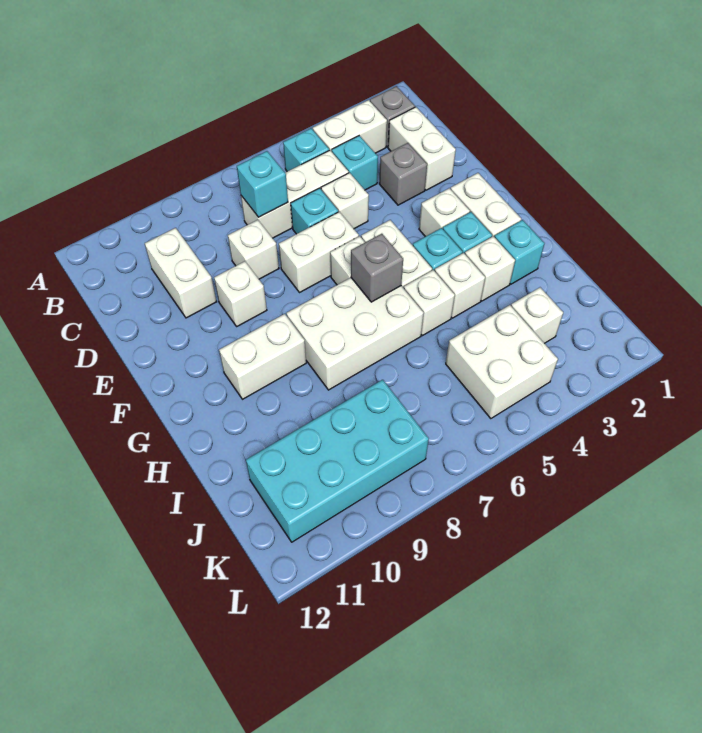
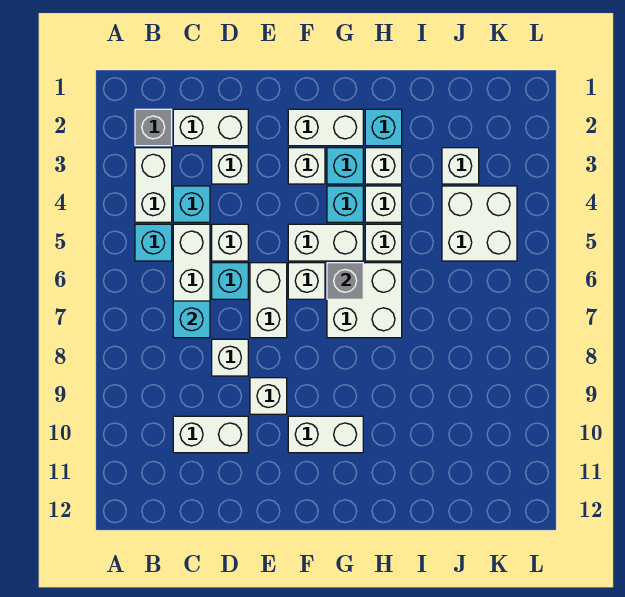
grey brick D3 level 1 -> white brick D3 level 1
white brick G6:H8 level 1 -> white brick G6:H7 level 1
white brick G9:G10 level 1 -> white brick F10:G10 level 1
cyan brick J8:K11 level 1 -> none

